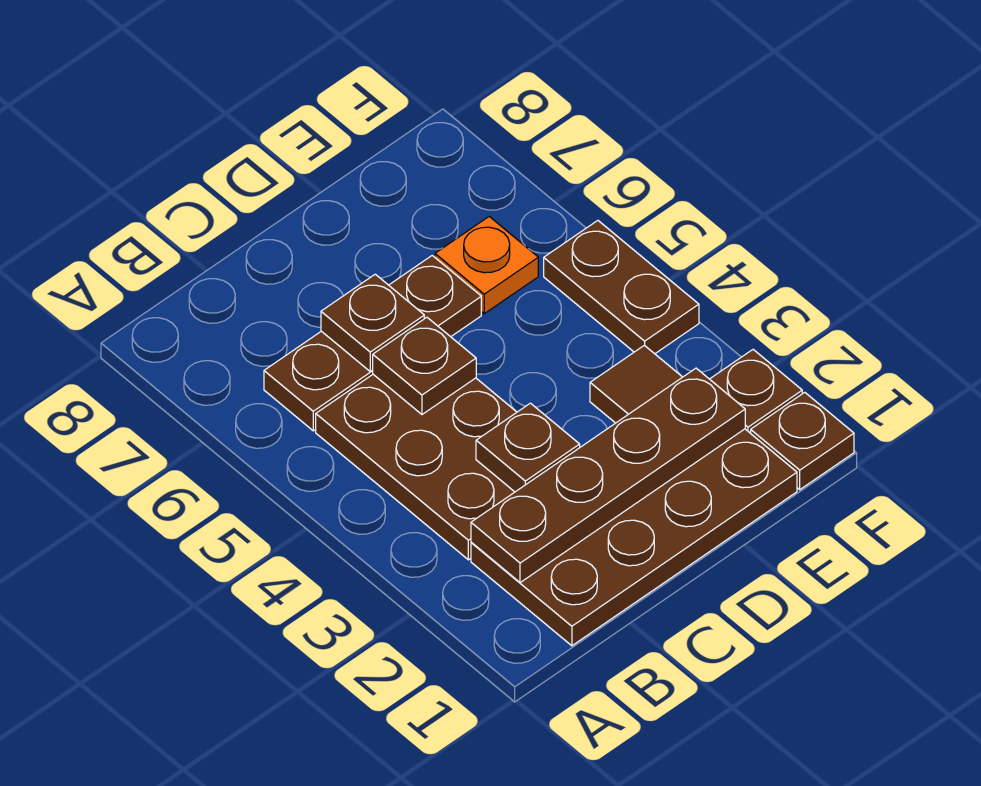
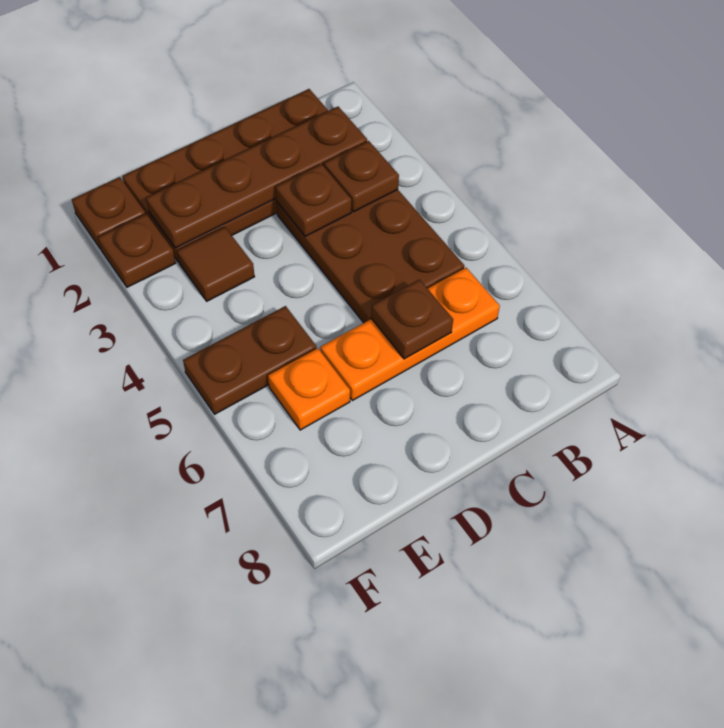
brown plate B6:D6 level 1 -> orange plate B6:D6 level 1
brown plate C5 level 2 -> brown plate B3 level 2
brown plate F4:F5 level 1 -> brown plate E5:F5 level 1

